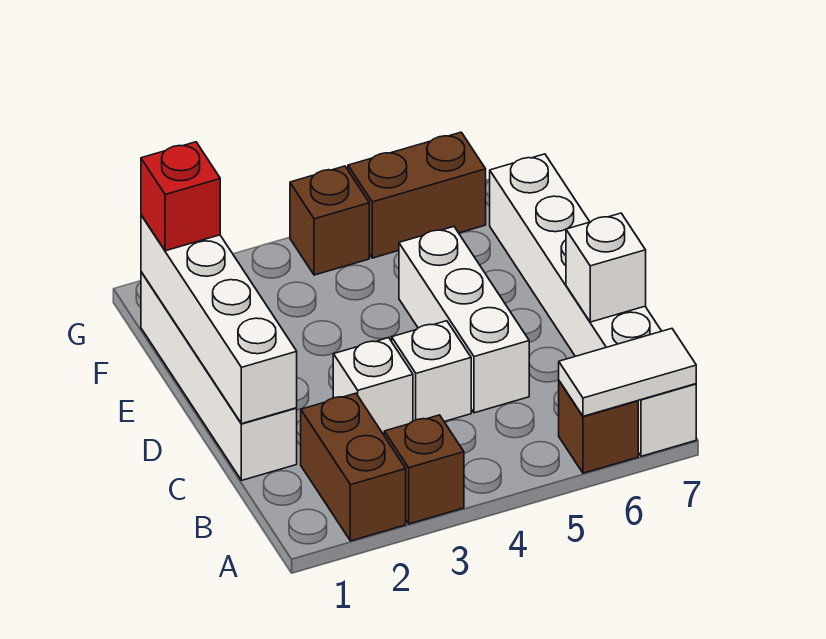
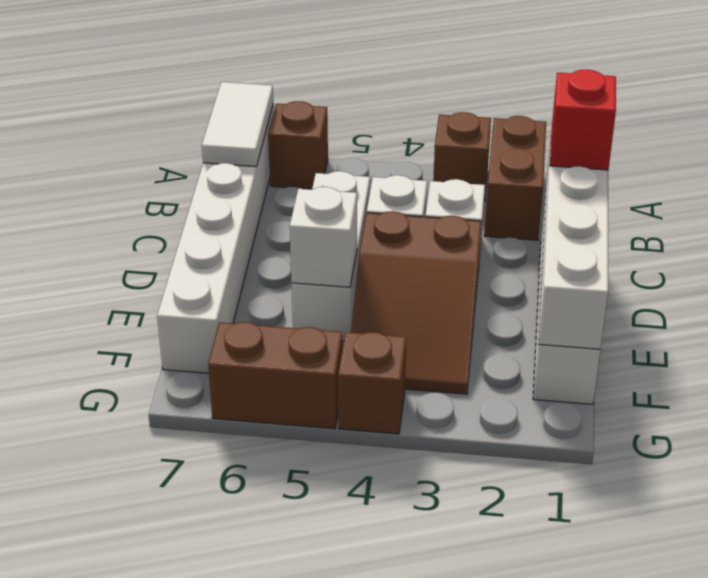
white tile A6:A7 level 2 -> white tile A7:B7 level 2
white brick C7 level 2 -> white brick E5 level 2
none -> brown slope D3:F4 level 1 top D
red brick F1 level 3 -> red brick C1 level 3

